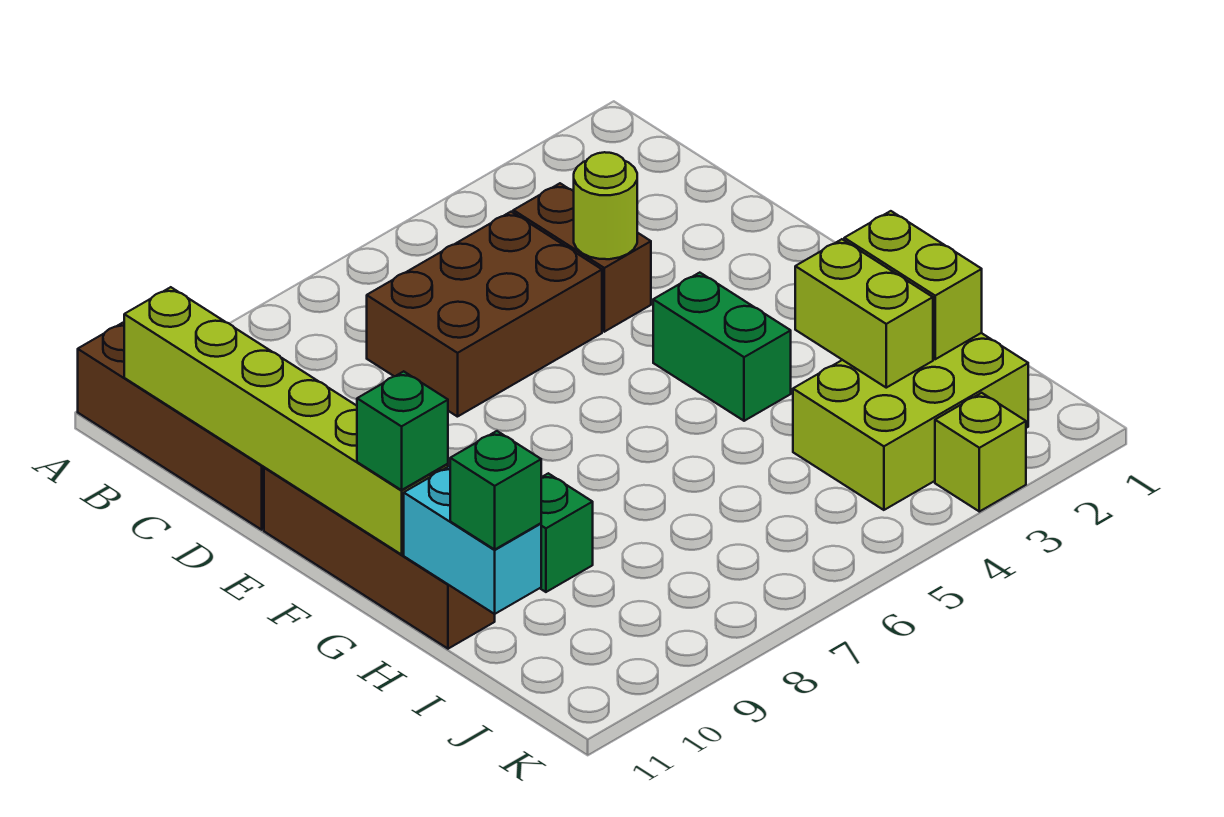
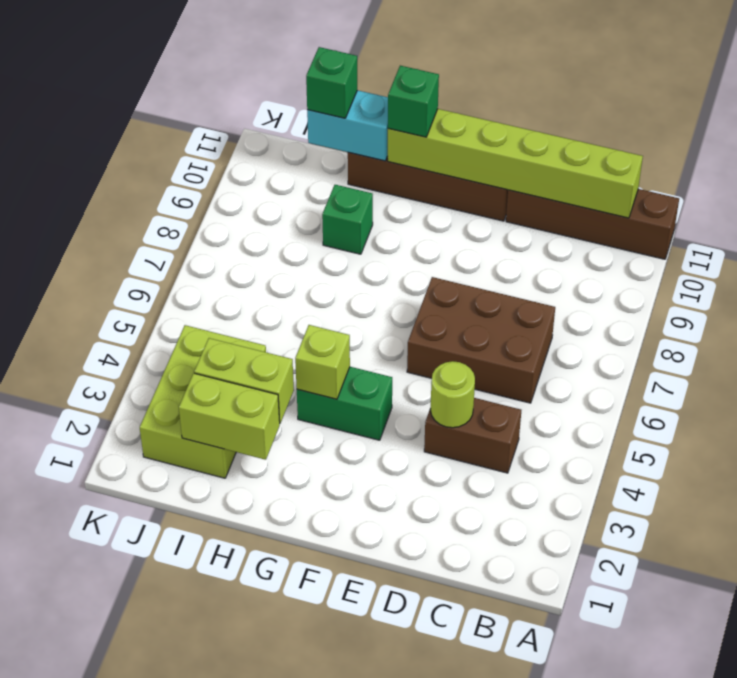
brown brick C5:D7 level 1 -> brown brick C6:E7 level 1
lime brick K3 level 1 -> lime brick G4 level 2

